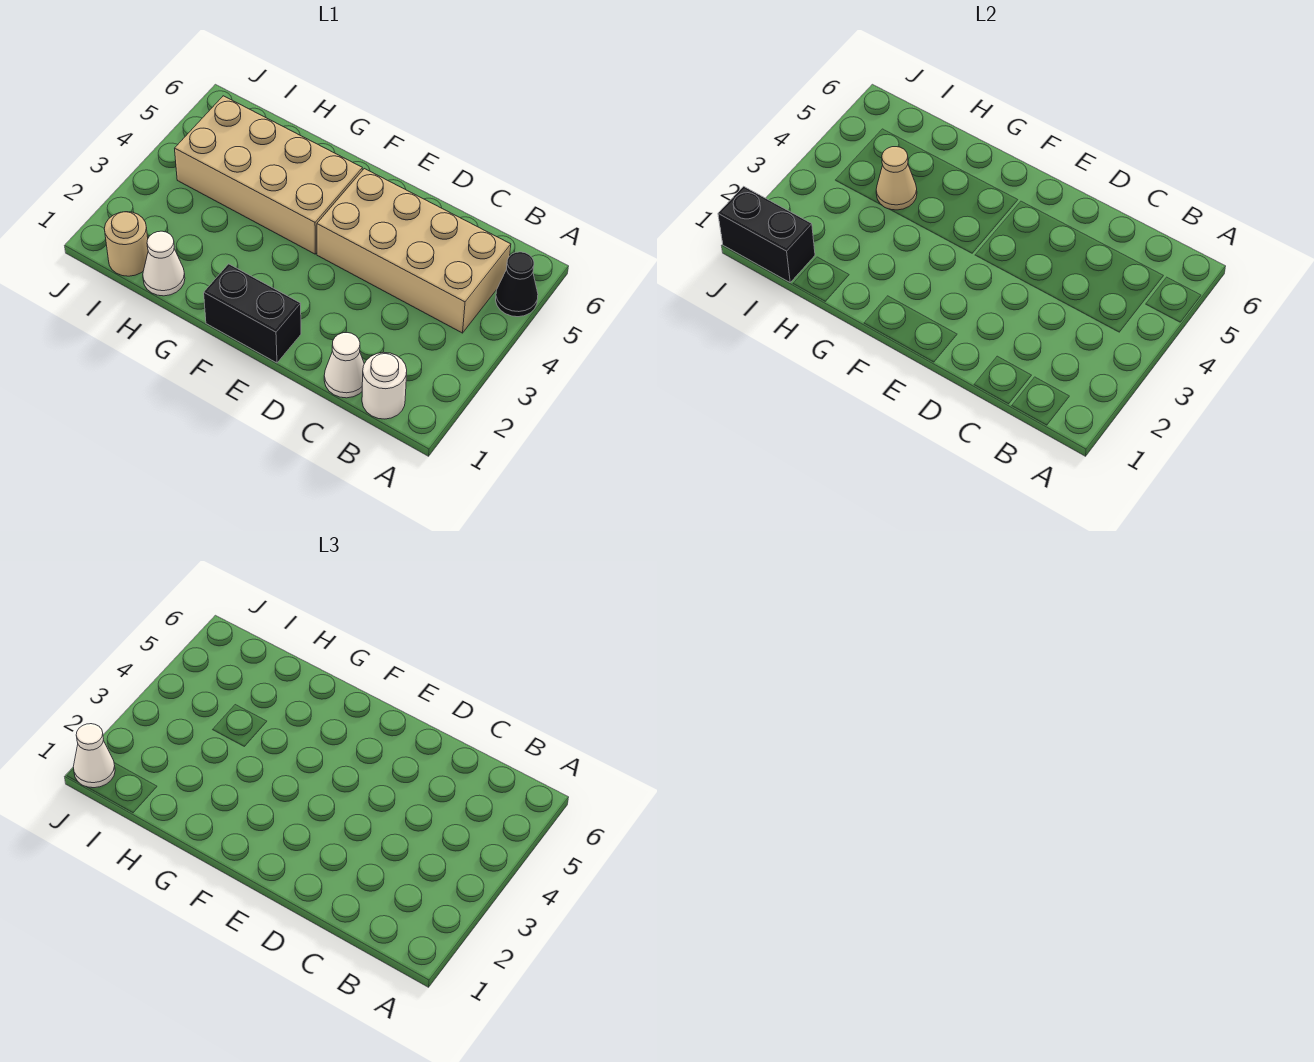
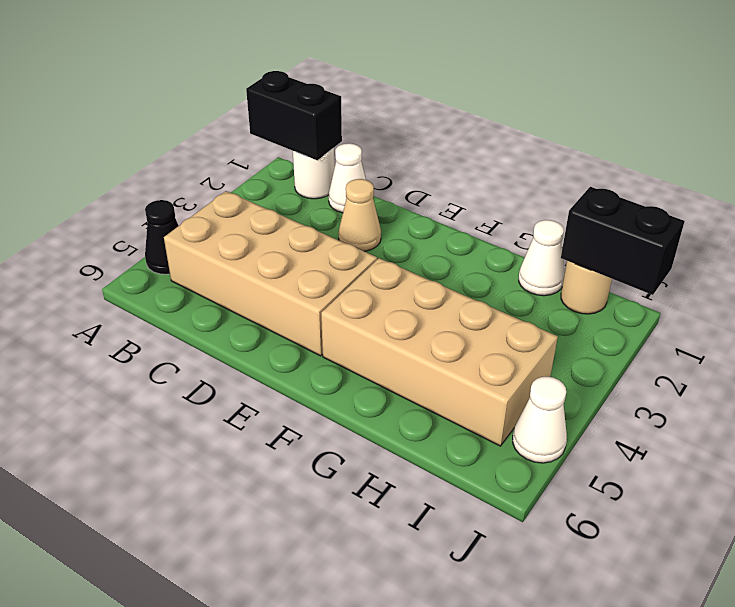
black brick E1:F1 level 1 -> black brick A1:B1 level 2
tan cone H4 level 2 -> tan cone D2 level 1
white cone J1 level 3 -> white cone J5 level 1

